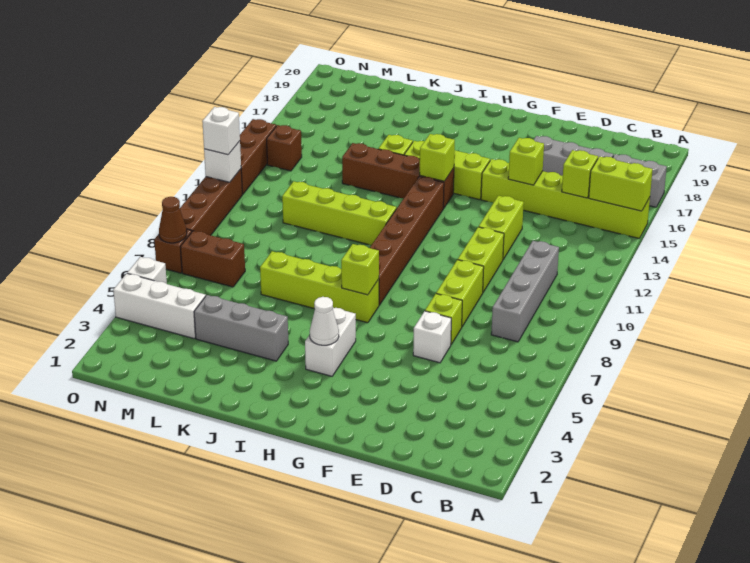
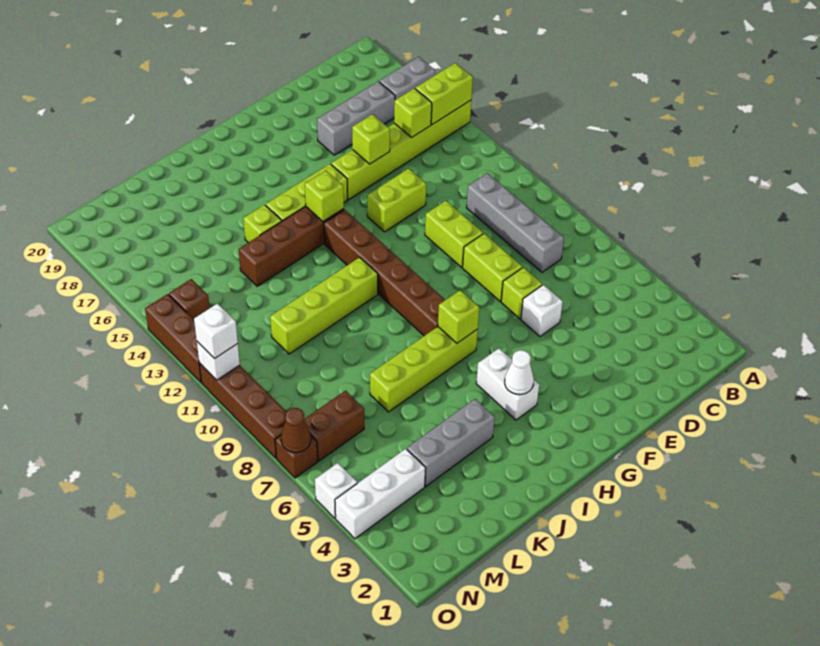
lime brick E12:E13 level 1 -> lime brick E13:F13 level 1

